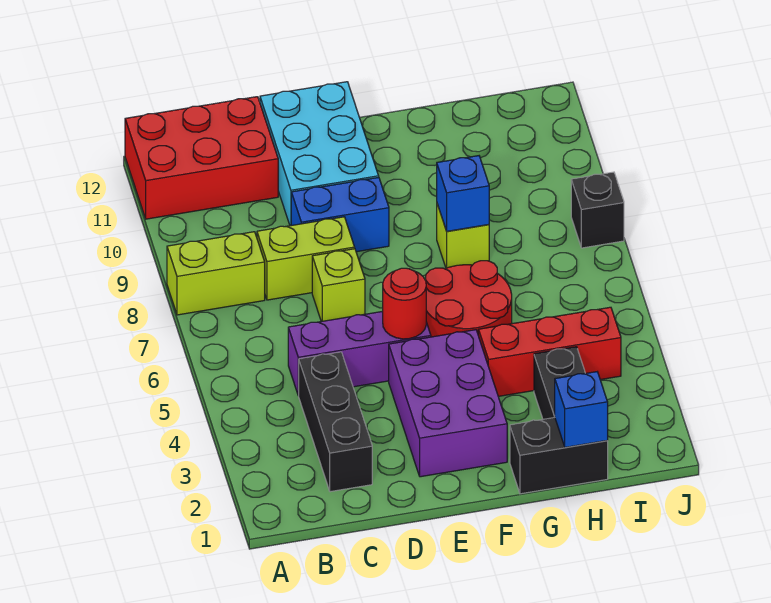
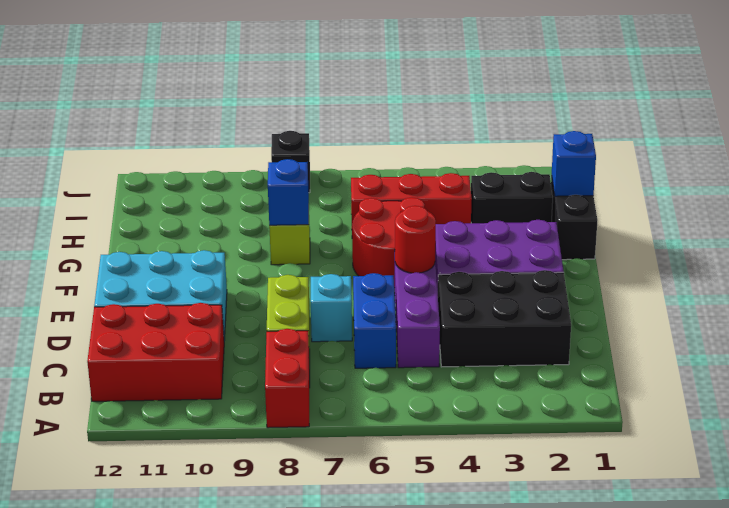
lime brick A8:B8 level 1 -> red brick A8:B8 level 1
red brick A11:C12 level 1 -> red brick B10:C12 level 1
black brick C2:C4 level 1 -> black brick C2:D4 level 1
lime brick D7 level 1 -> cyan brick D7 level 1
blue brick D9:E9 level 1 -> blue brick C6:D6 level 1
red brick G4:I4 level 1 -> red brick H4:H6 level 1

